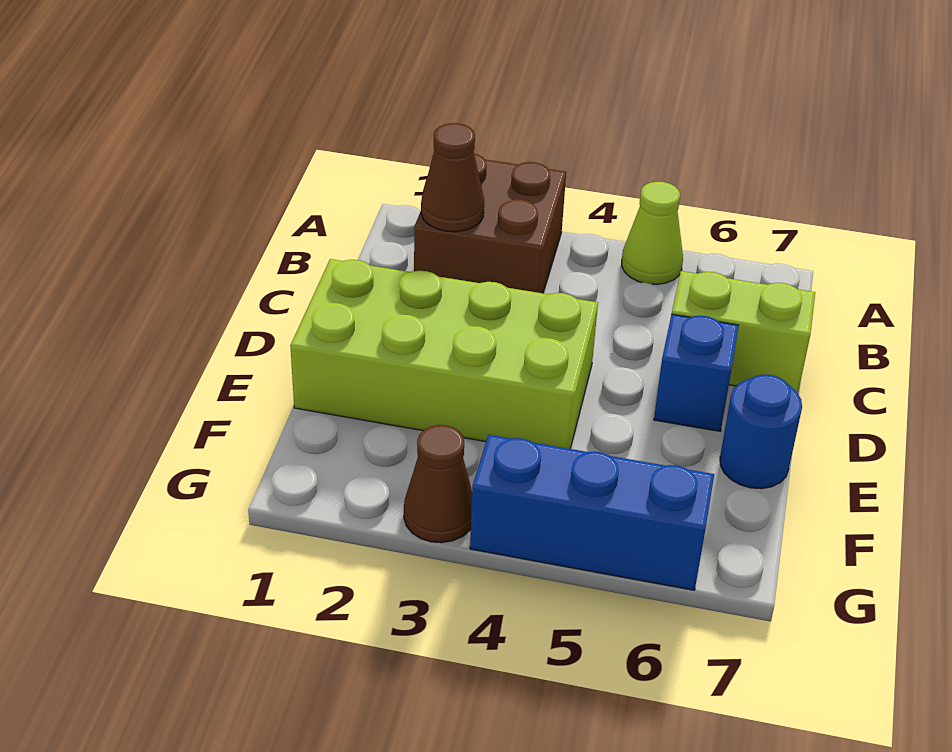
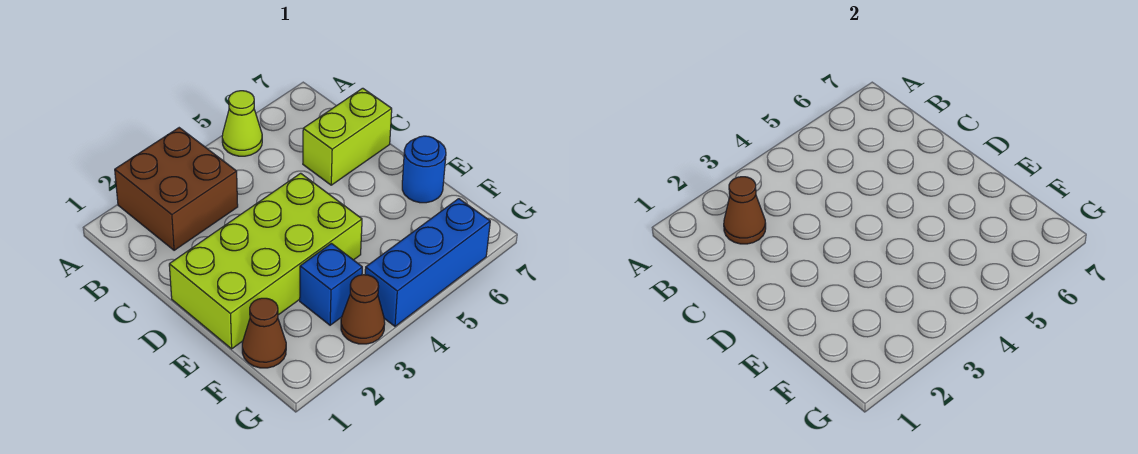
blue brick D6 level 1 -> blue brick F3 level 1
none -> brown cone F1 level 1

